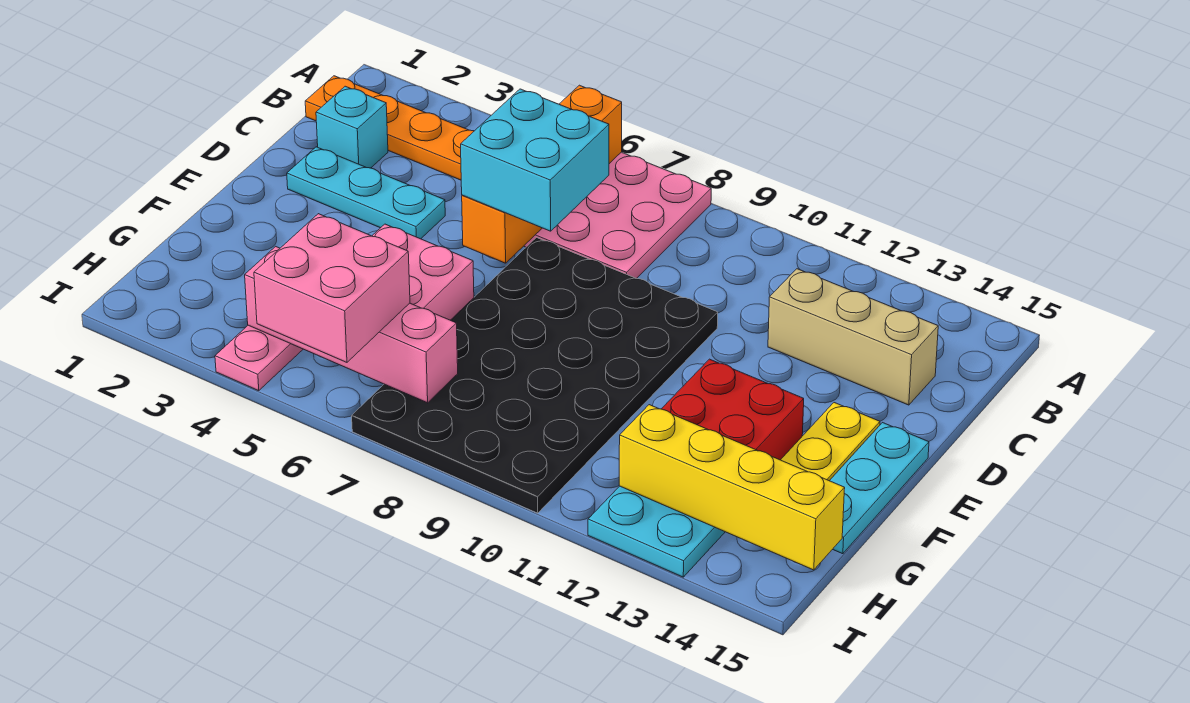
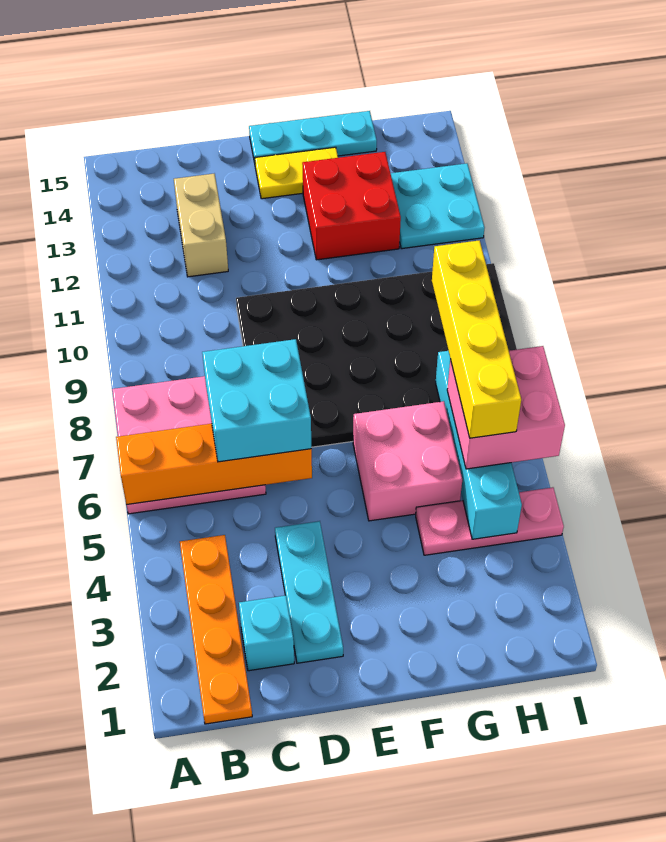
tan brick C12:C14 level 1 -> tan brick C12:C13 level 1
pink brick H4:H7 level 2 -> cyan brick H4:H7 level 2
yellow brick H12:H15 level 2 -> yellow brick H5:H8 level 4

